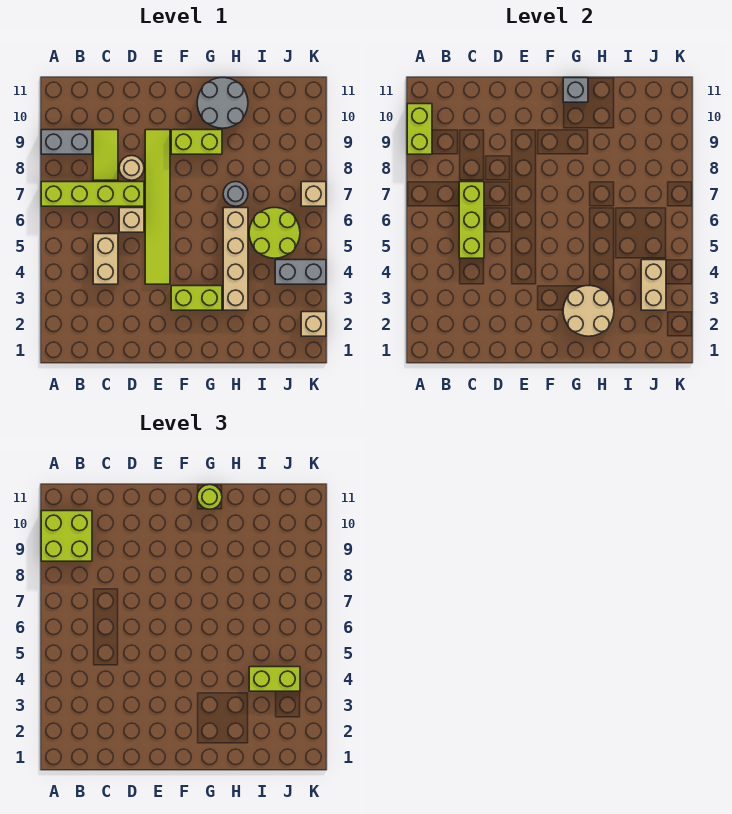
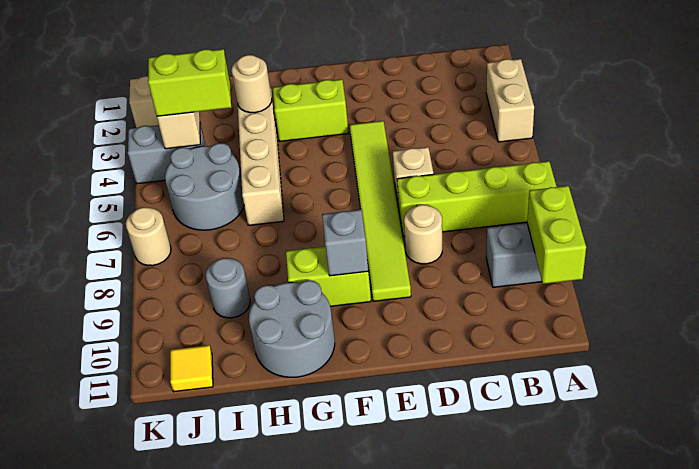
lime brick A9:B10 level 3 -> none
tan brick C4:C5 level 1 -> tan brick A3:A4 level 1
lime brick C5:C7 level 2 -> none
lime tile C8:C9 level 1 -> none
tan round brick G2:H3 level 2 -> tan round brick H3 level 2
grey brick G11 level 2 -> grey brick F9 level 2
lime round brick G11 level 3 -> none
grey round brick H7 level 1 -> grey round brick I9 level 1
lime round brick I5:J6 level 1 -> grey round brick I5:J6 level 1
none -> yellow tile J11 level 1
tan brick K7 level 1 -> tan round brick K7 level 1

